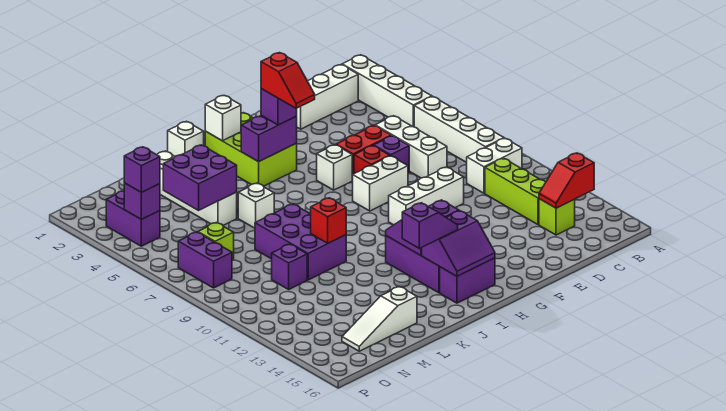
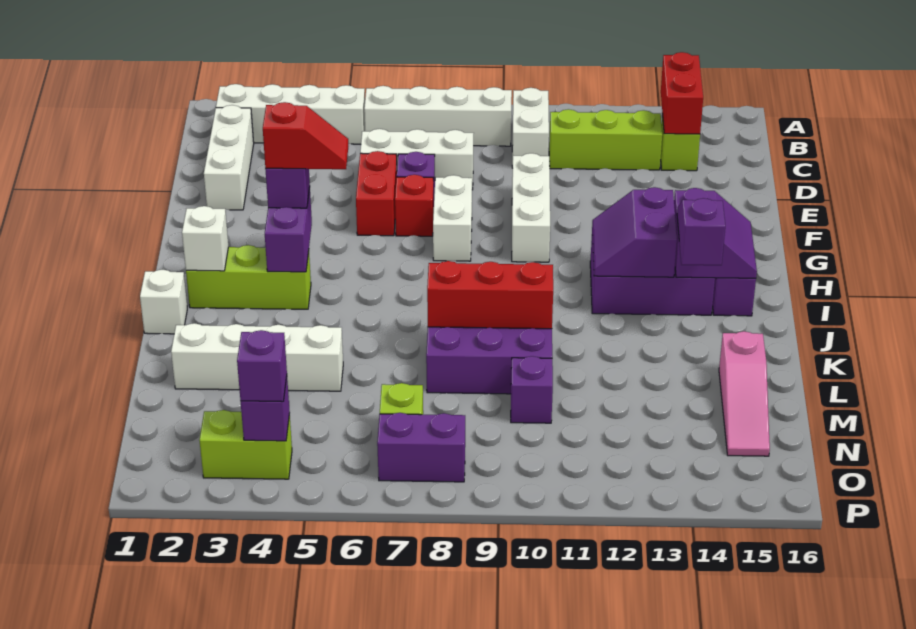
red slope B14:C14 level 2 top B -> red brick B14:C14 level 2
white brick G6 level 1 -> none
lime brick H2:I4 level 1 -> lime brick I2:I4 level 1
white brick K6 level 1 -> none
red brick K10 level 2 -> red brick K8:K10 level 2
purple brick L4:M5 level 2 -> none
white slope L15:N15 level 1 top L -> pink slope L15:N15 level 1 top L
purple brick O3:O4 level 1 -> lime brick O3:O4 level 1

